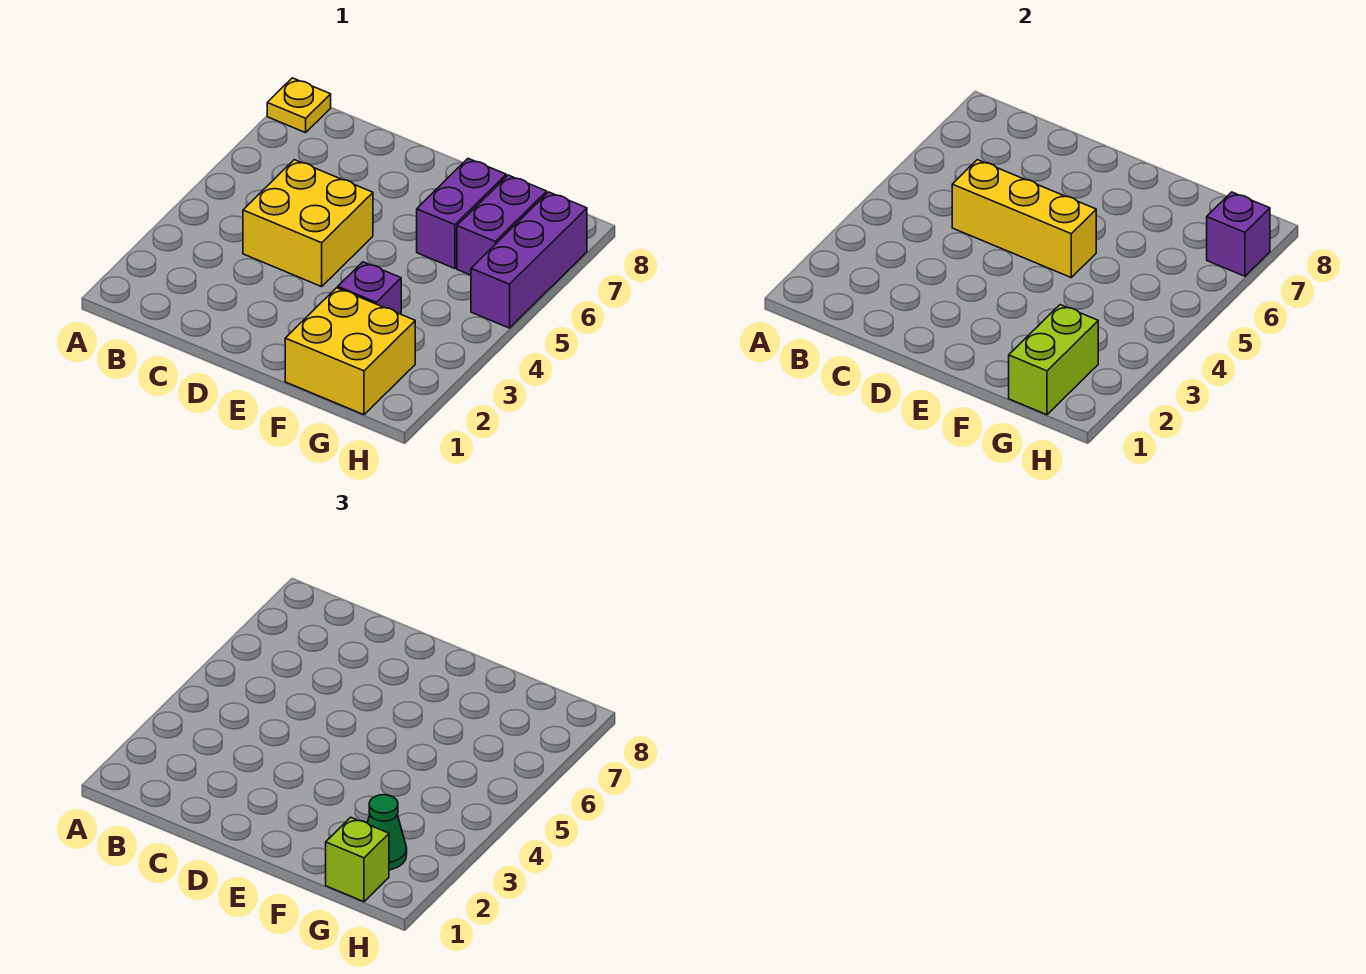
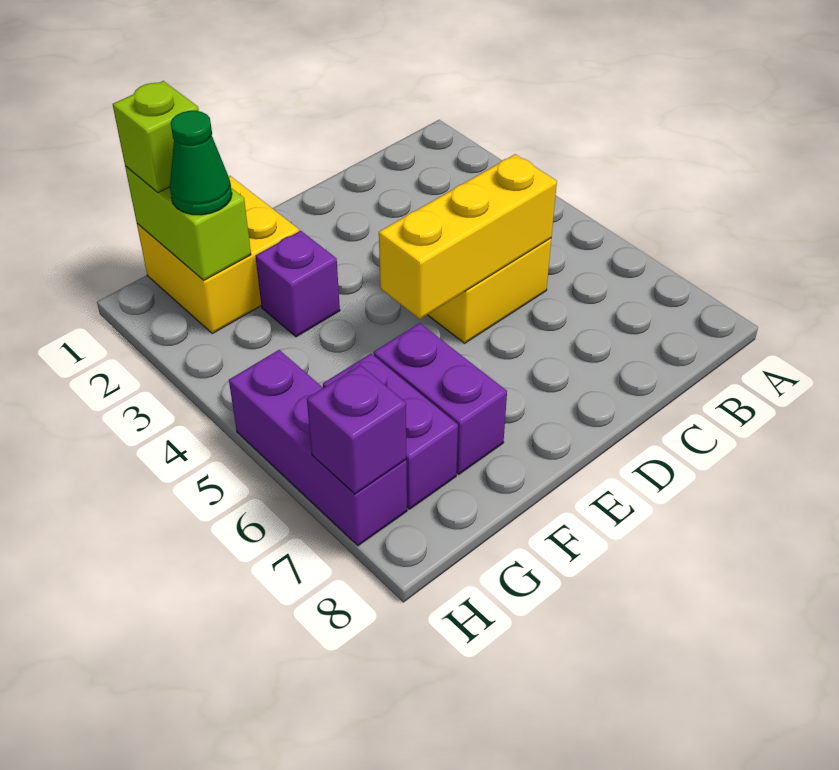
yellow plate A8 level 1 -> none

